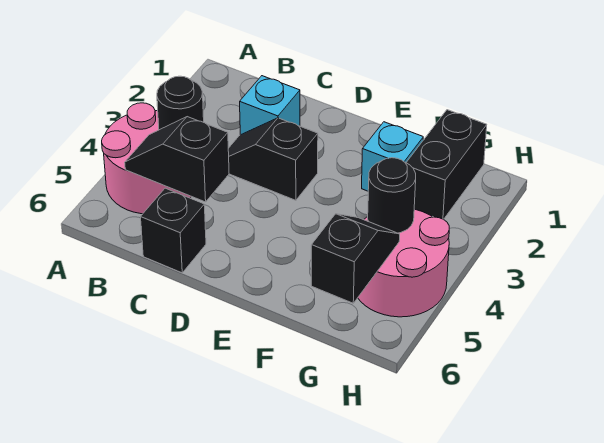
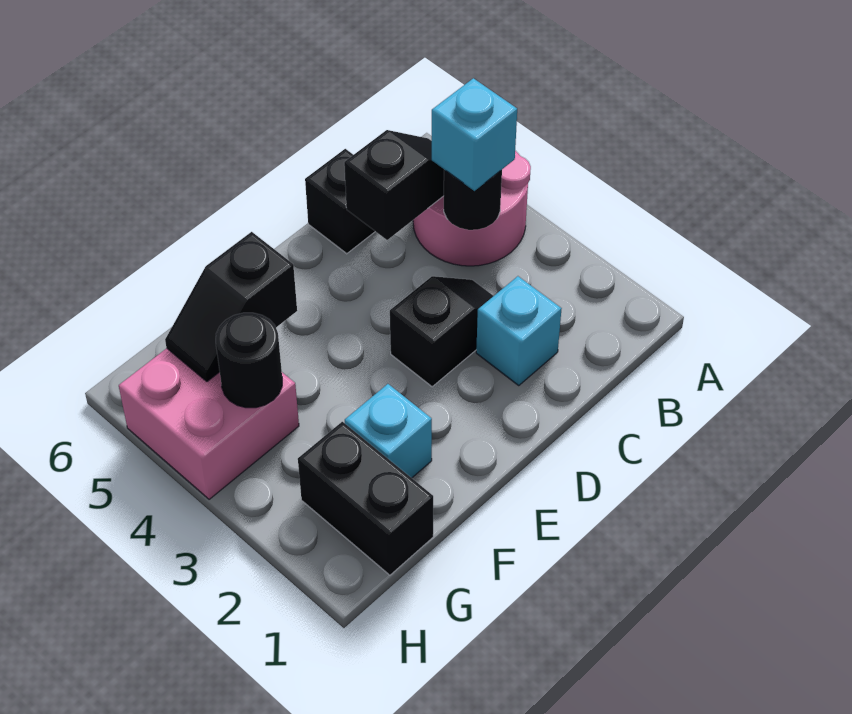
none -> cyan brick B4 level 3
pink round brick G4:H5 level 1 -> pink brick G4:H5 level 1
black slope G5:G6 level 2 top 6 -> black slope F5:G5 level 2 top F

